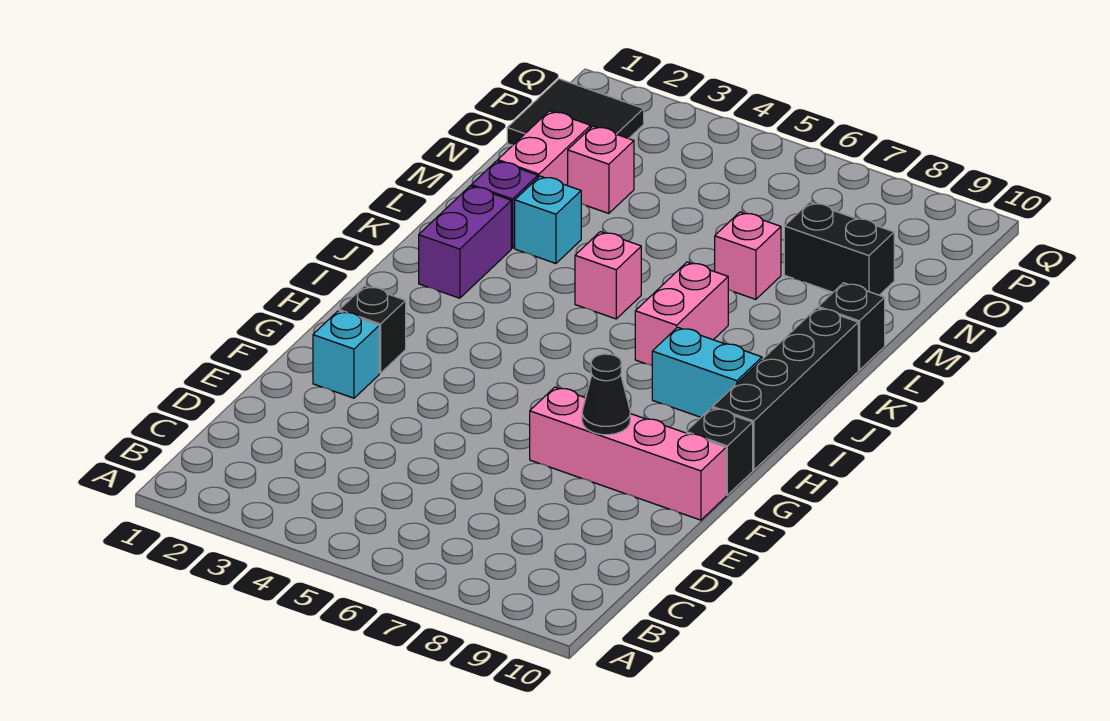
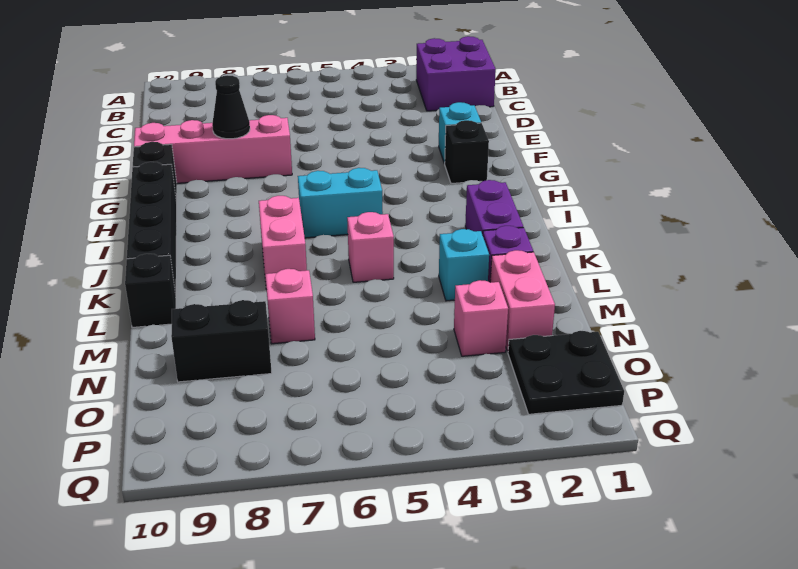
none -> purple brick B1:C2 level 1
cyan brick I8:I9 level 1 -> cyan brick I5:I6 level 1
black tile O1:P2 level 1 -> black plate O1:P2 level 1

